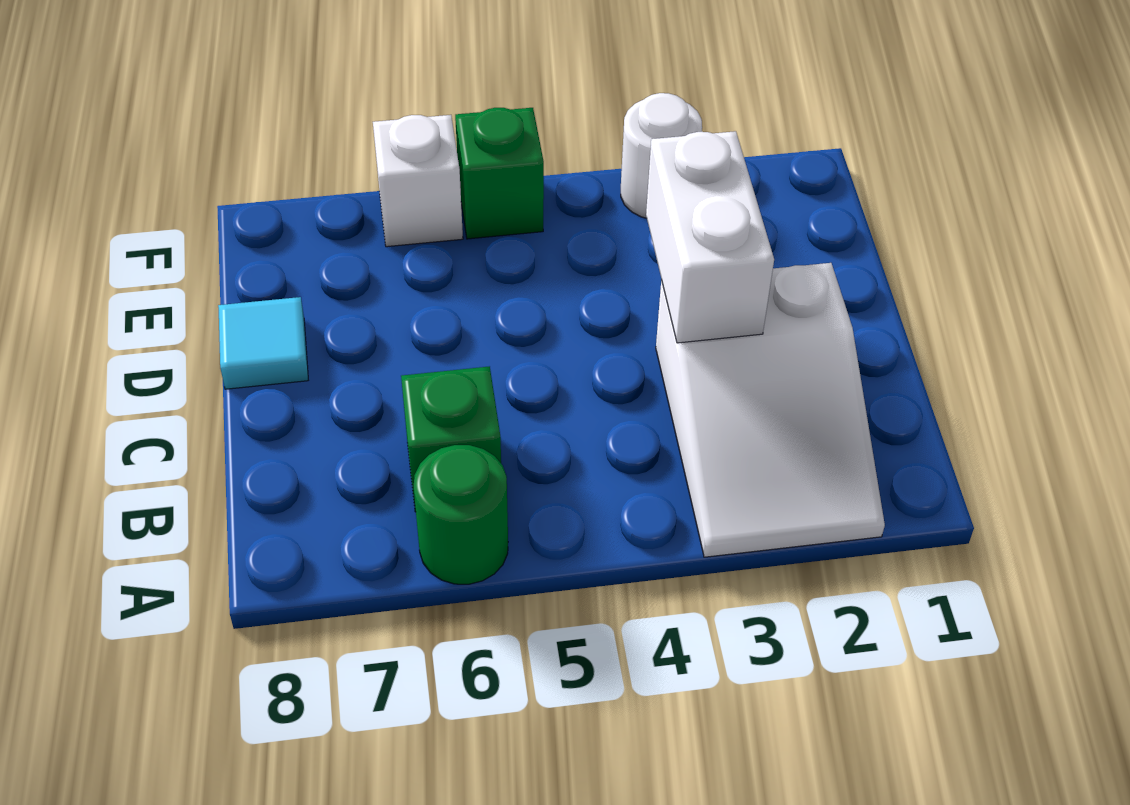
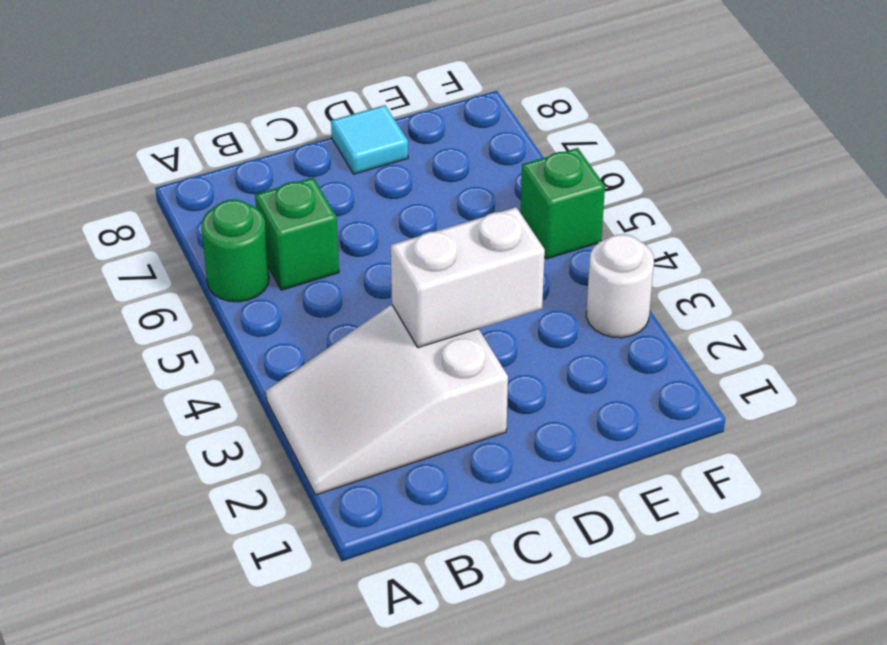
white brick F6 level 1 -> none

